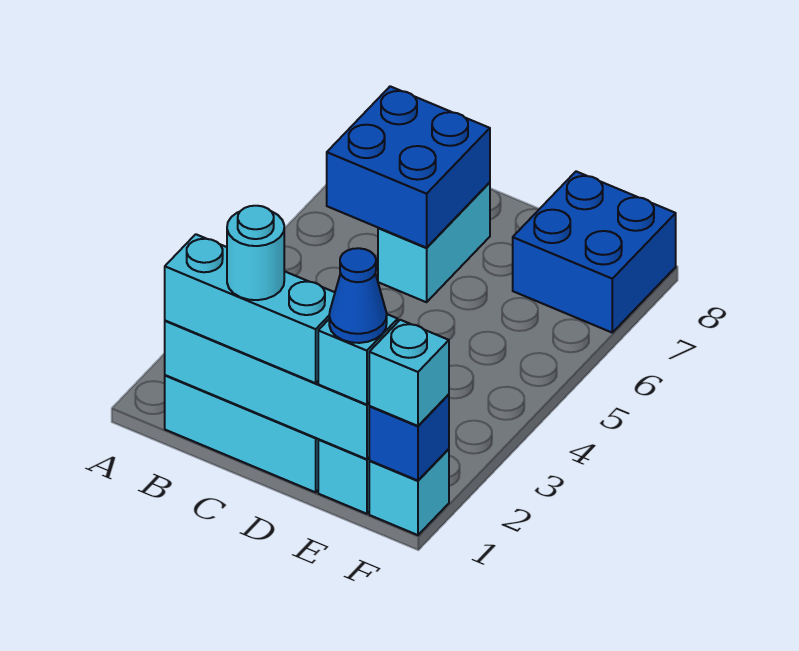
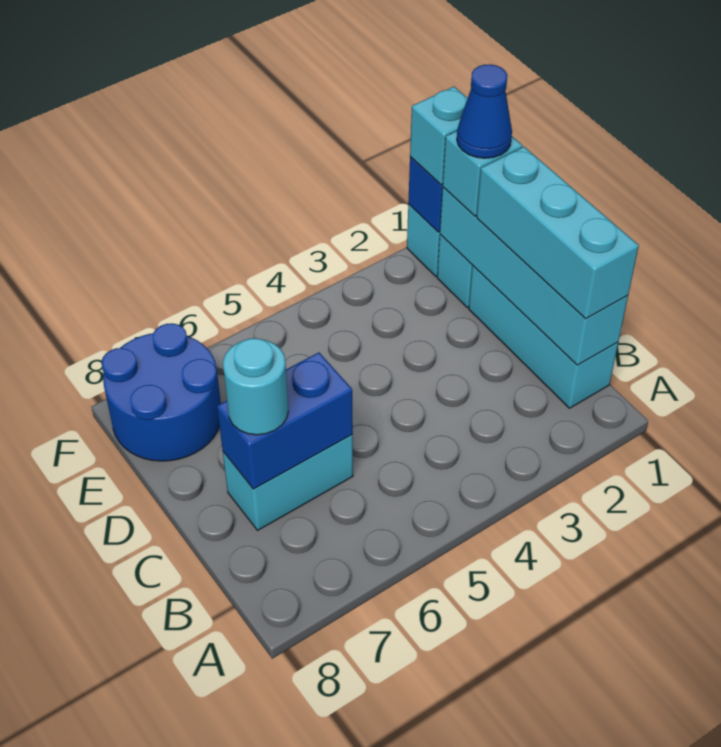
blue brick B6:C7 level 2 -> blue brick C6:C7 level 2
cyan round brick C1 level 4 -> cyan round brick C7 level 3
blue brick E7:F8 level 1 -> blue round brick E7:F8 level 1

